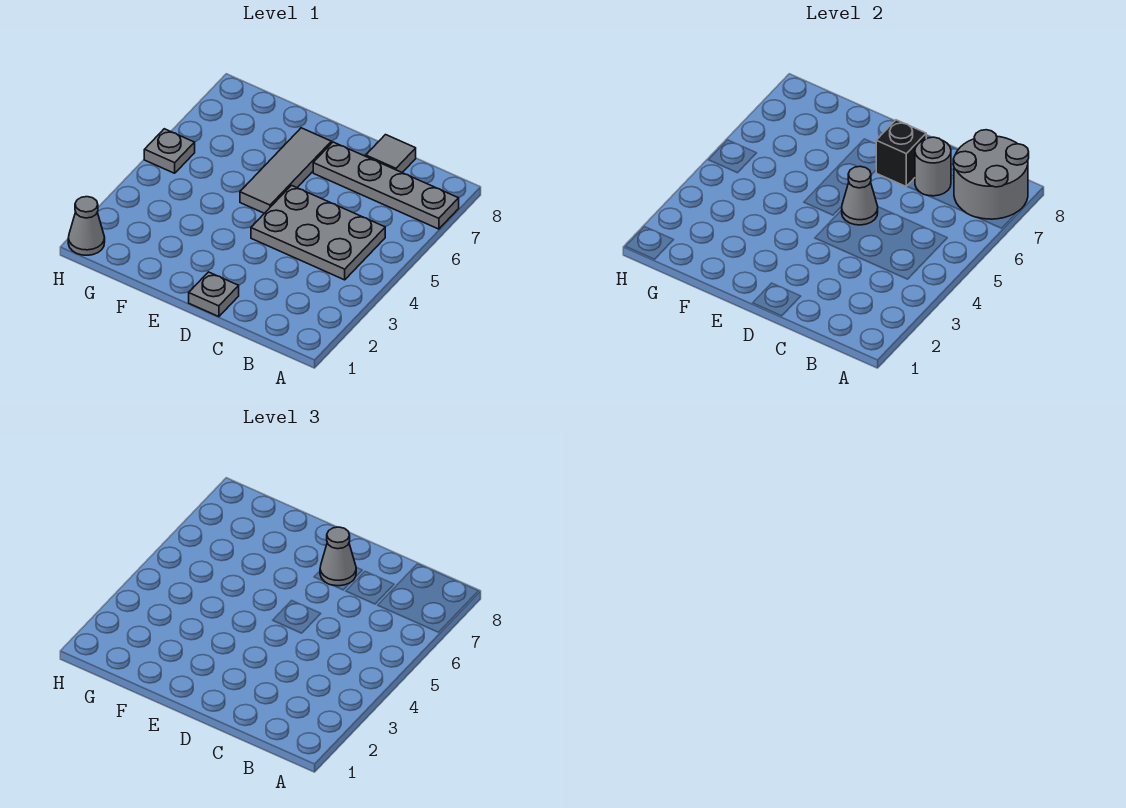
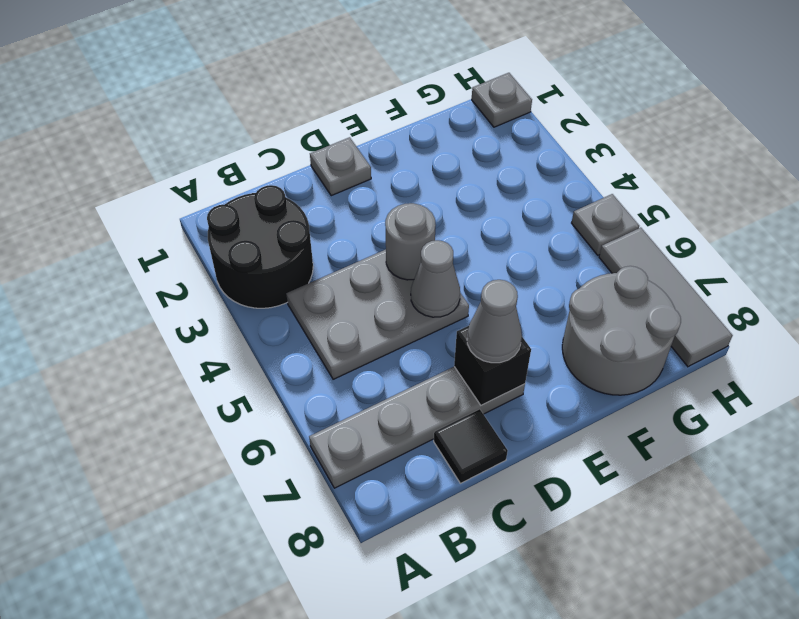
none -> black round brick A2:B3 level 1
grey round brick A7:B8 level 2 -> grey round brick F7:G8 level 1
grey round brick C7 level 2 -> grey round brick D4 level 2
grey tile C8 level 1 -> black tile C8 level 1
grey tile E5:E7 level 1 -> grey tile H6:H8 level 1
grey cone H1 level 1 -> grey plate H1 level 1

